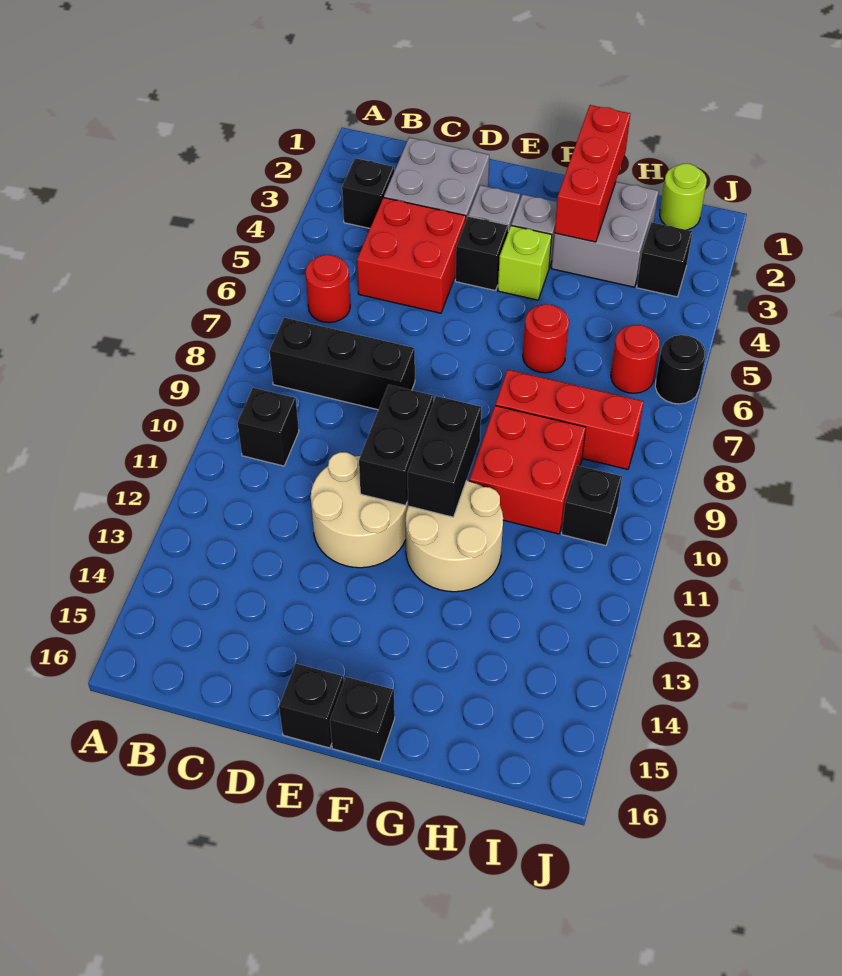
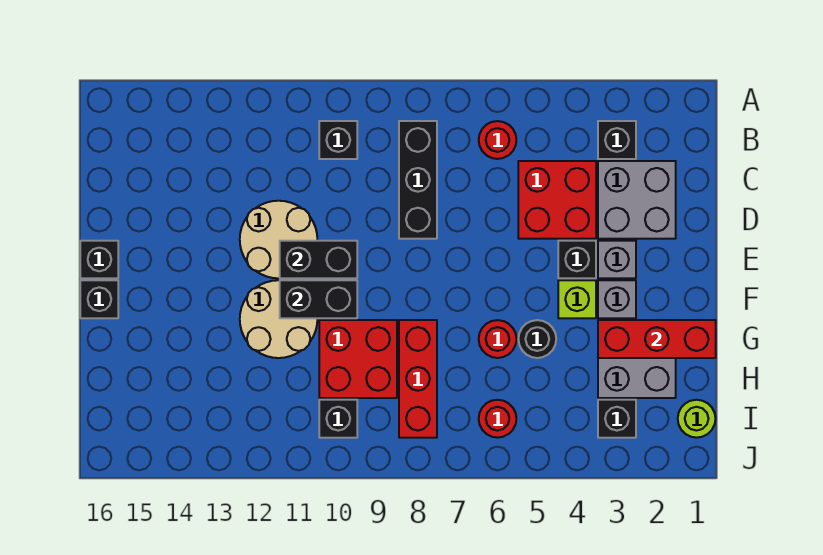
black round brick J6 level 1 -> black round brick G5 level 1

